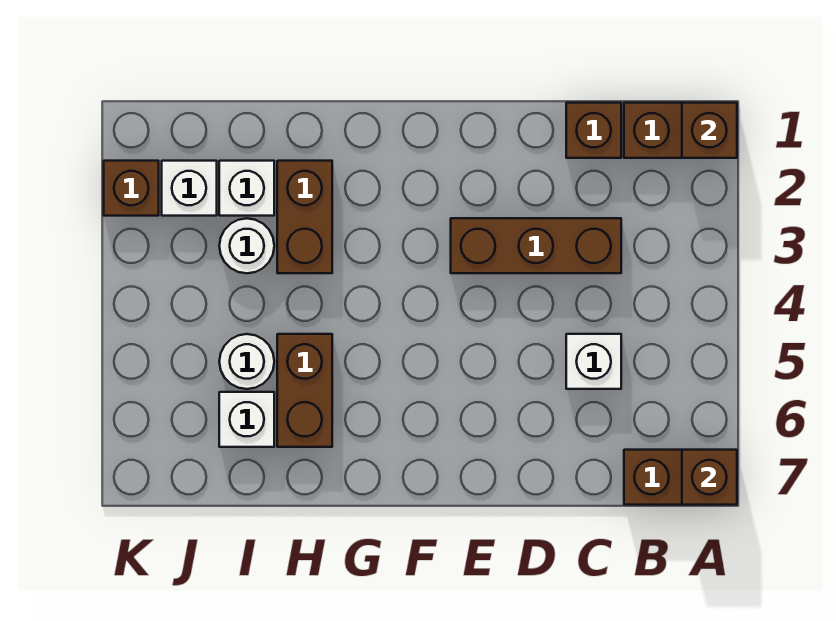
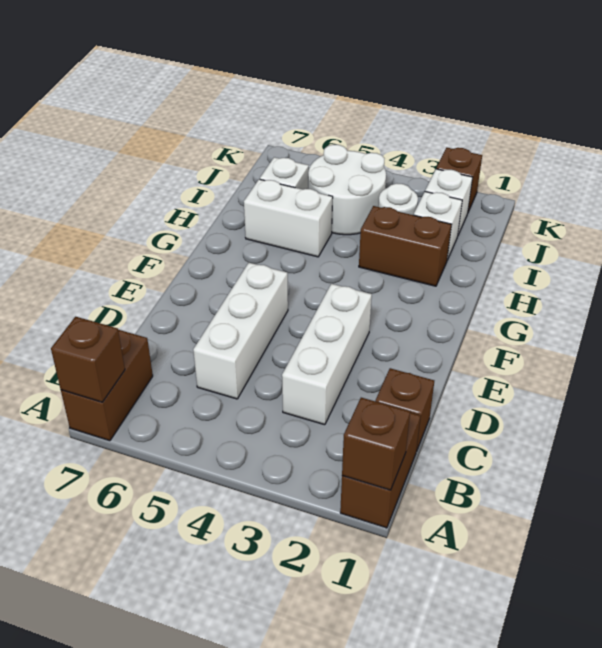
brown brick C3:E3 level 1 -> white brick C3:E3 level 1
white brick C5 level 1 -> white brick C5:E5 level 1
brown brick H5:H6 level 1 -> white brick H5:H6 level 1
white round brick I5 level 1 -> white round brick I4:J5 level 1

